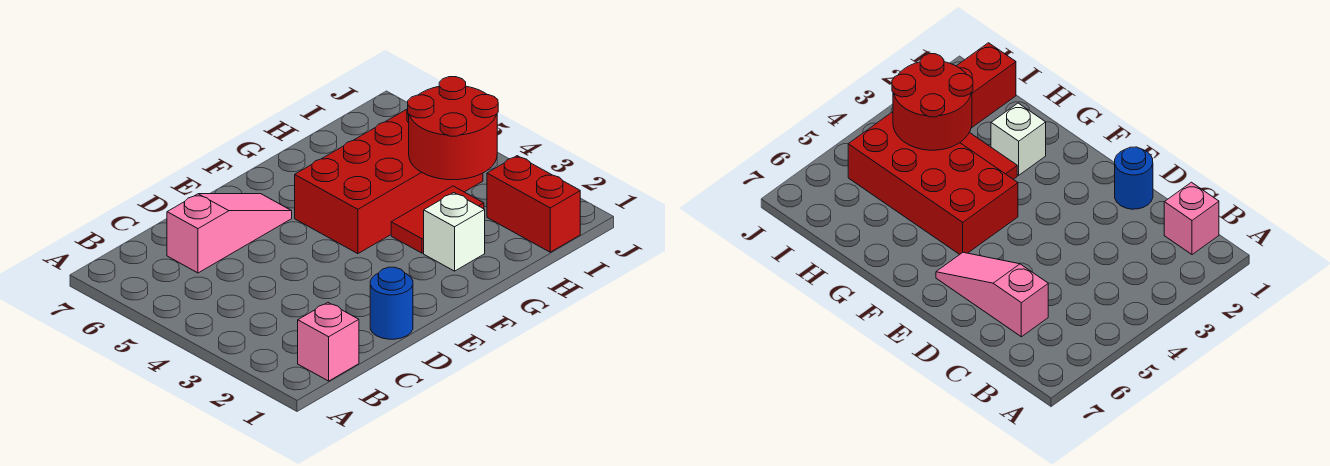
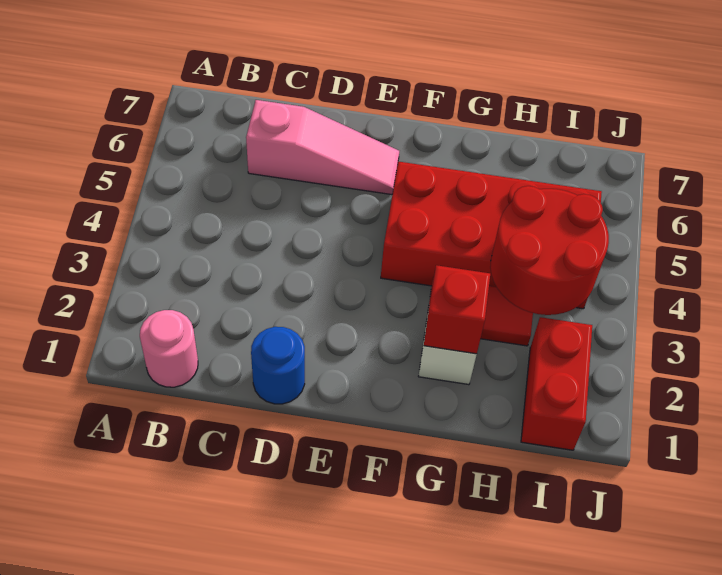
pink brick B1 level 1 -> pink round brick B1 level 1
none -> red brick G2 level 2

